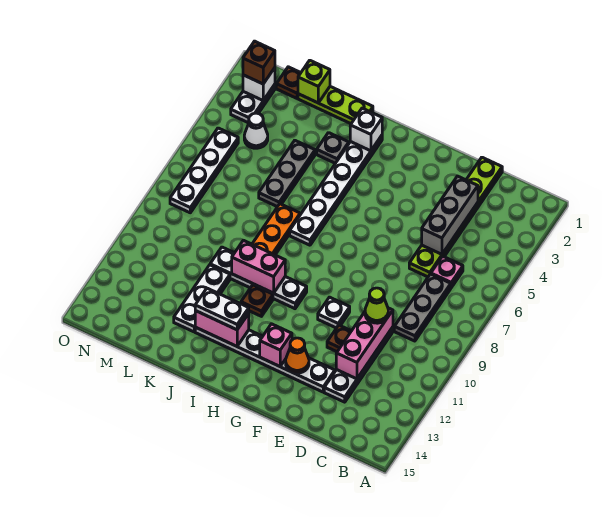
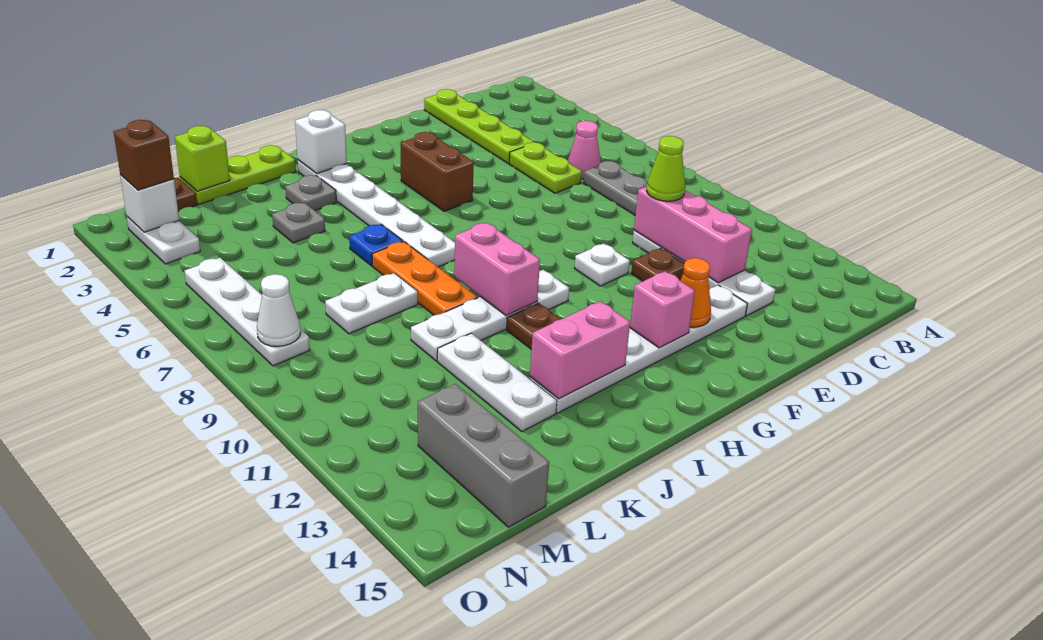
pink plate C6 level 1 -> pink cone C6 level 1
grey brick D3:D5 level 2 -> grey brick M13:M15 level 1
none -> brown brick G4:G5 level 1
pink brick I10:J10 level 2 -> pink brick I9:I10 level 2
white plate I13:J13 level 3 -> white plate K8:L8 level 1
none -> blue plate J6 level 1
grey plate K4:K6 level 1 -> grey plate K4 level 1
white cone M4 level 1 -> white cone N8 level 2

